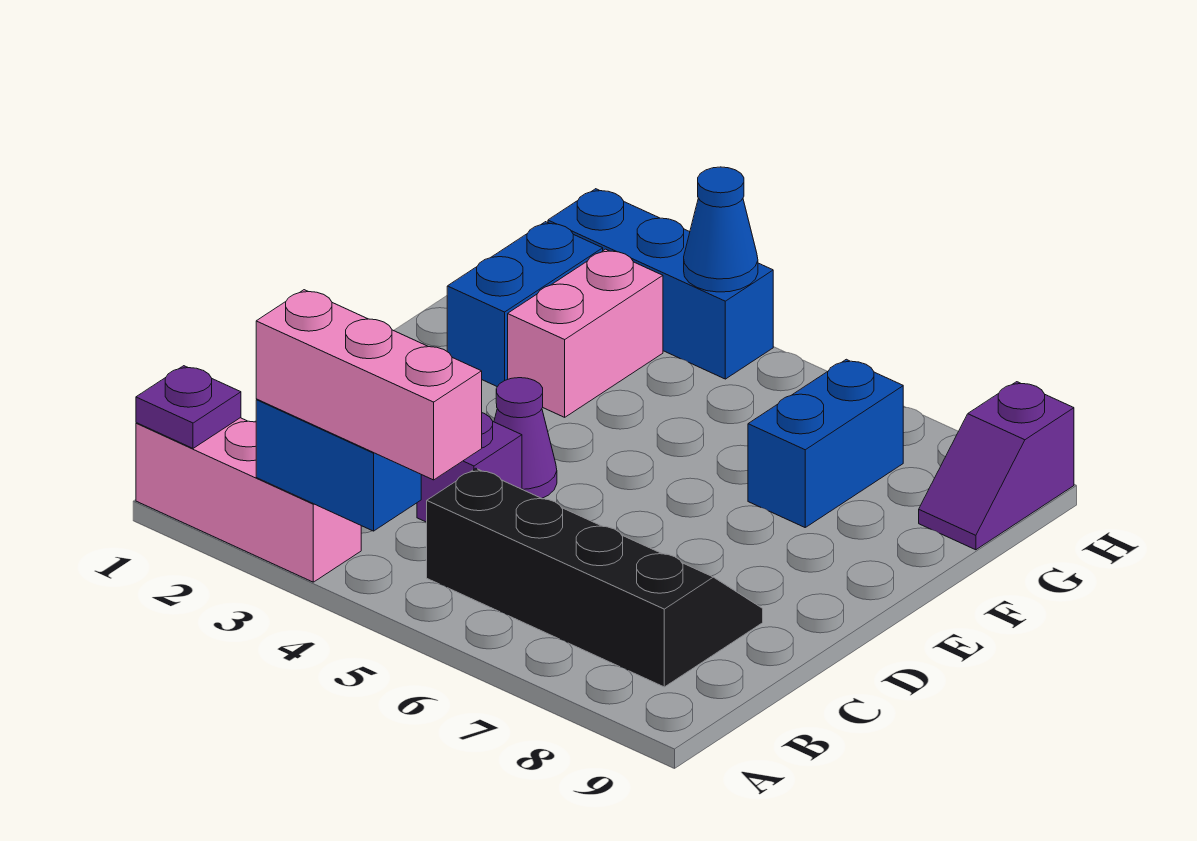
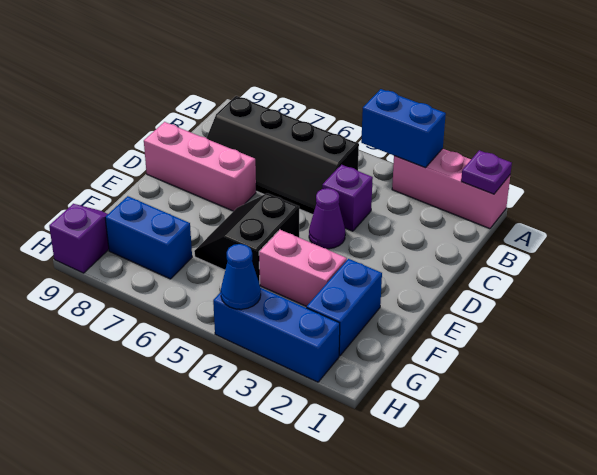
pink brick A3:A5 level 3 -> pink brick D7:D9 level 1
none -> black slope E5:F6 level 1 top 5
pink brick F3:G3 level 1 -> pink brick F3:F4 level 1
blue brick F7:G7 level 1 -> blue brick G7:G8 level 1

